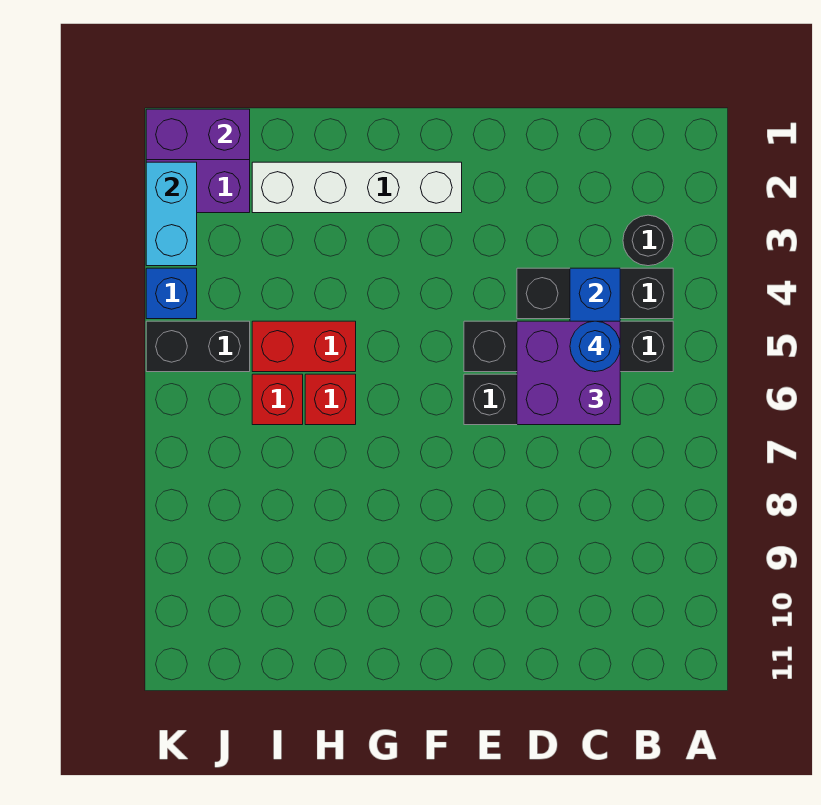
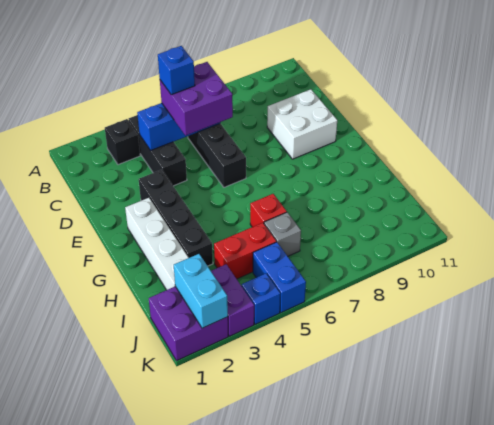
black round brick B3 level 1 -> black brick B3 level 1
black brick B5:E5 level 1 -> black brick E3:H3 level 1
blue round brick C5 level 4 -> blue brick C5 level 4
none -> white brick D9:E10 level 1
red brick H5:I5 level 1 -> red brick I4:I5 level 1
red brick I6 level 1 -> grey brick I6 level 1
purple brick J1:K1 level 2 -> purple brick J3:K3 level 1
black brick J5:K5 level 1 -> blue brick J5:K5 level 1
cyan brick K2:K3 level 2 -> cyan brick J2:K2 level 2

